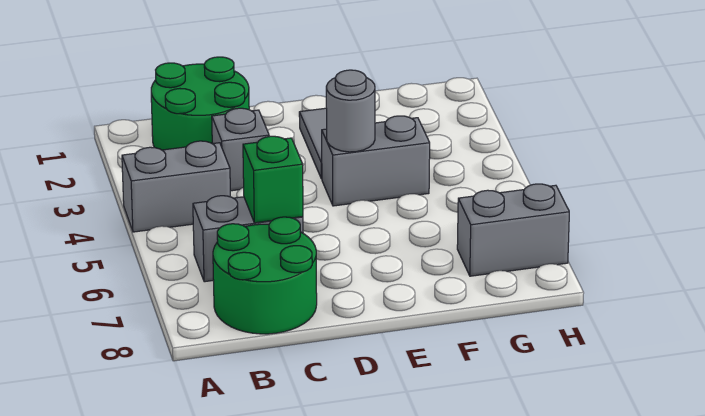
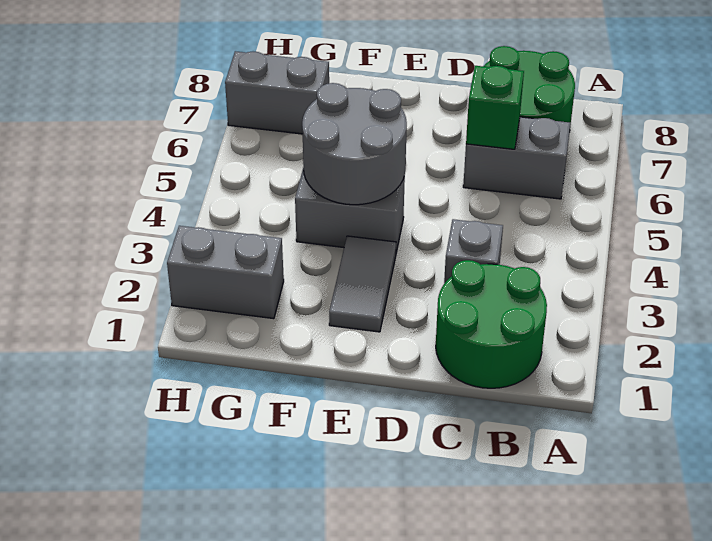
grey brick A4:B4 level 1 -> grey brick G2:H2 level 1
grey round brick E4 level 2 -> grey round brick E4:F5 level 2

